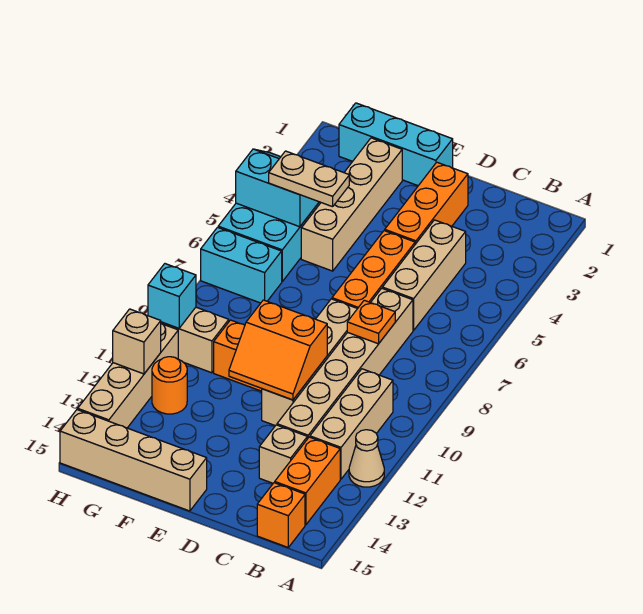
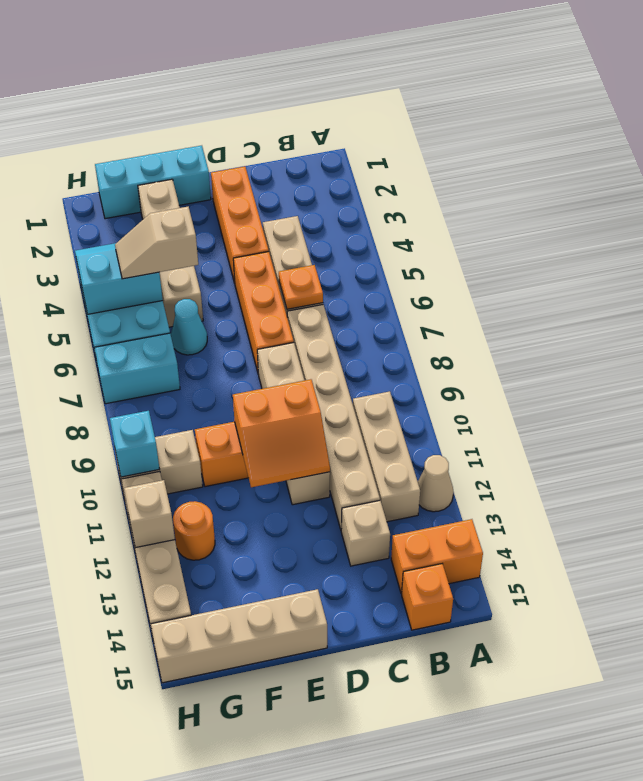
orange brick B13:B14 level 1 -> orange brick A14:B14 level 1
orange plate C8 level 2 -> orange plate C6 level 2
tan plate F5:G5 level 3 -> tan slope F5:G5 level 3 top F
none -> cyan cone F6 level 1

